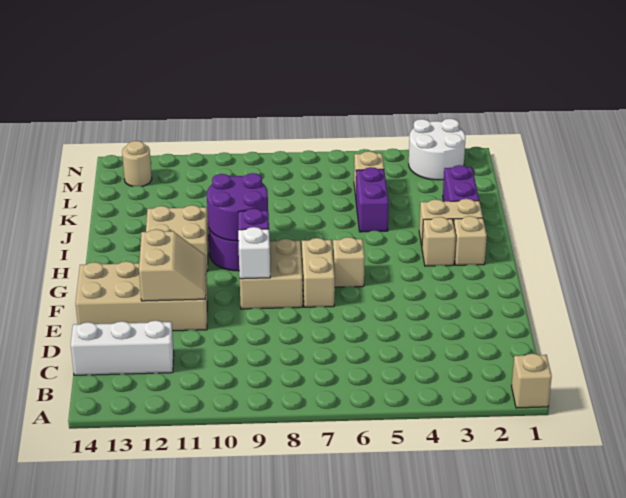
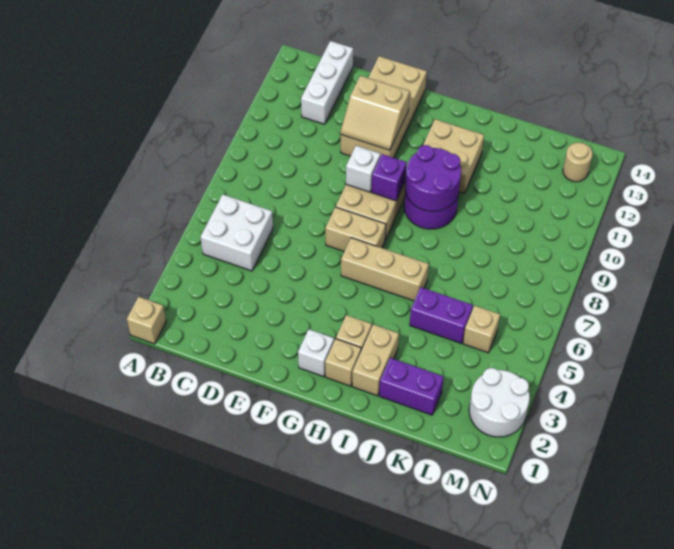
none -> white brick B5:C6 level 1
none -> white brick G2 level 1
tan brick G6 level 1 -> tan brick G6:I6 level 1

